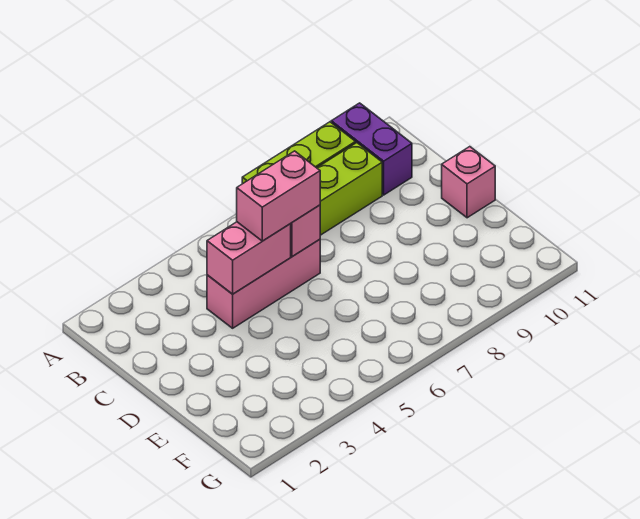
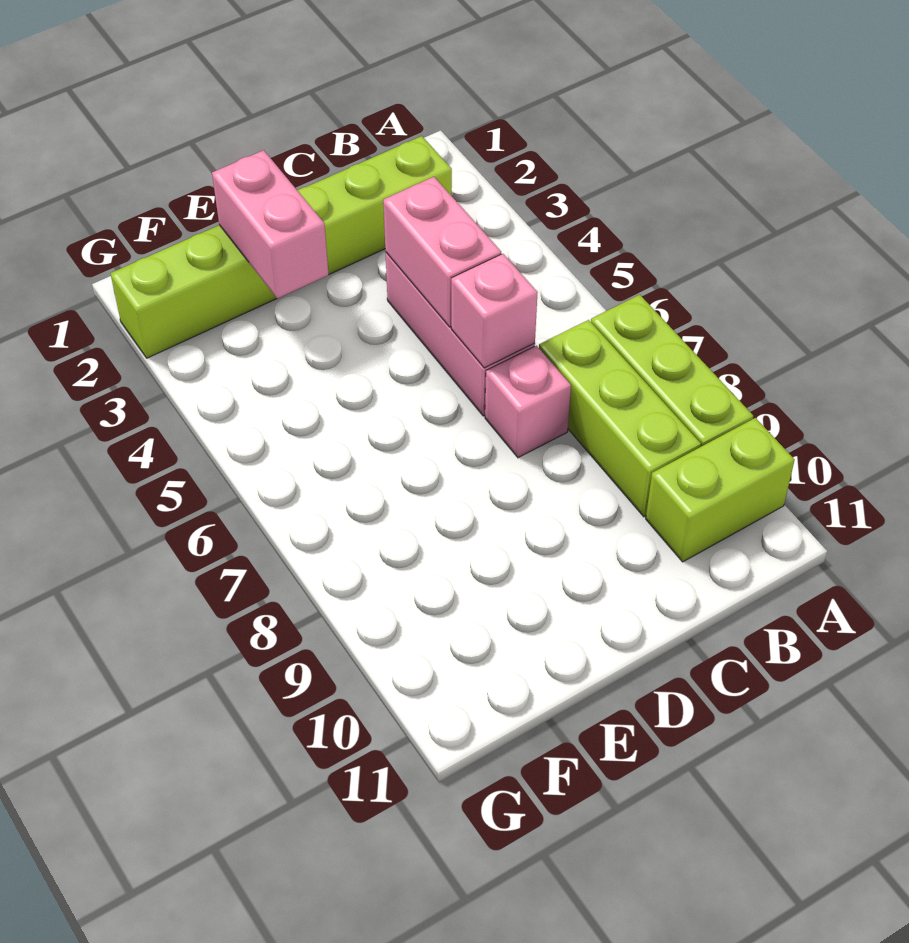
purple brick A10:B10 level 1 -> lime brick A10:B10 level 1
none -> lime brick B2:G2 level 1
pink brick C5:C6 level 3 -> pink brick E2:E3 level 2
pink brick D11 level 1 -> pink brick C7 level 1

